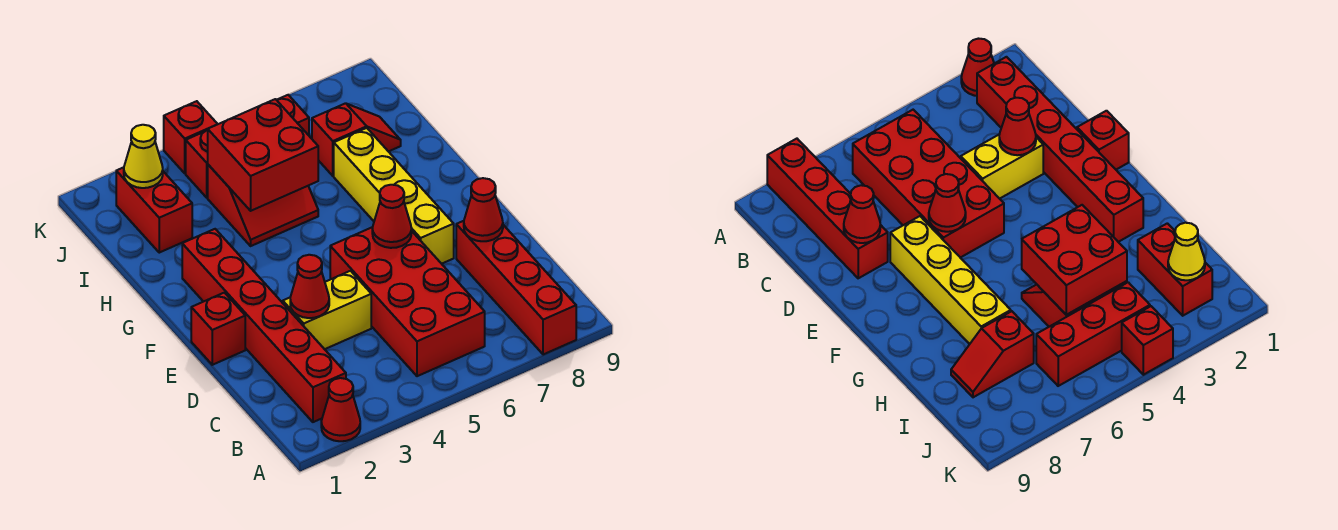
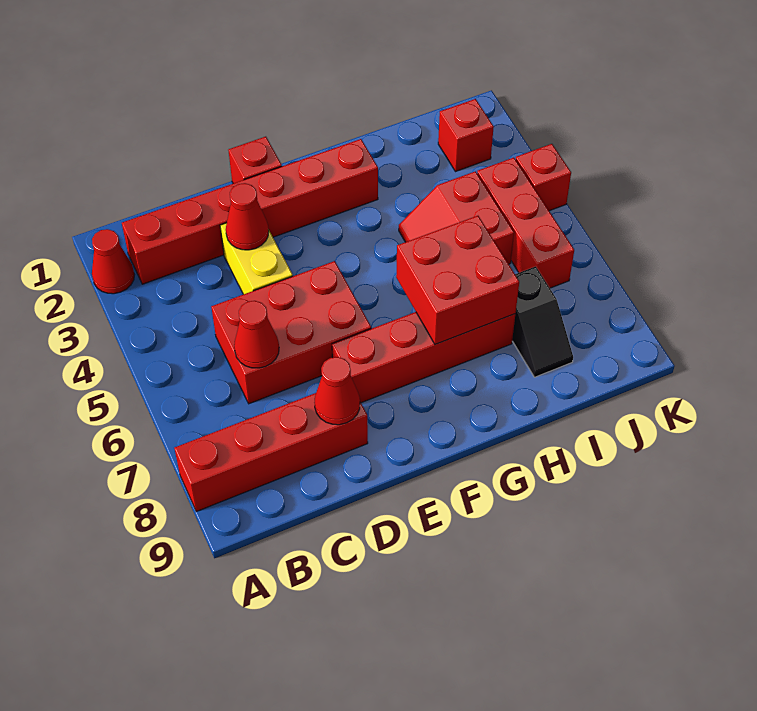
red brick B5:E6 level 1 -> red brick C5:E6 level 1
red cone E6 level 2 -> red cone C6 level 2
yellow brick E7:H7 level 1 -> red brick E7:H7 level 1
red brick H4:I5 level 2 -> red brick G6:H7 level 2
red brick I2:J2 level 1 -> red brick J2 level 1
red slope I7:I8 level 1 top 7 -> black slope I7:I8 level 1 top 7
yellow cone J2 level 2 -> none

